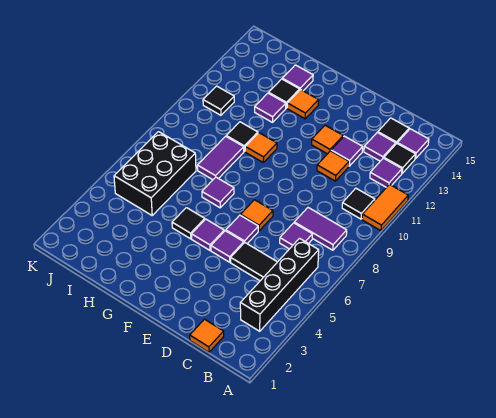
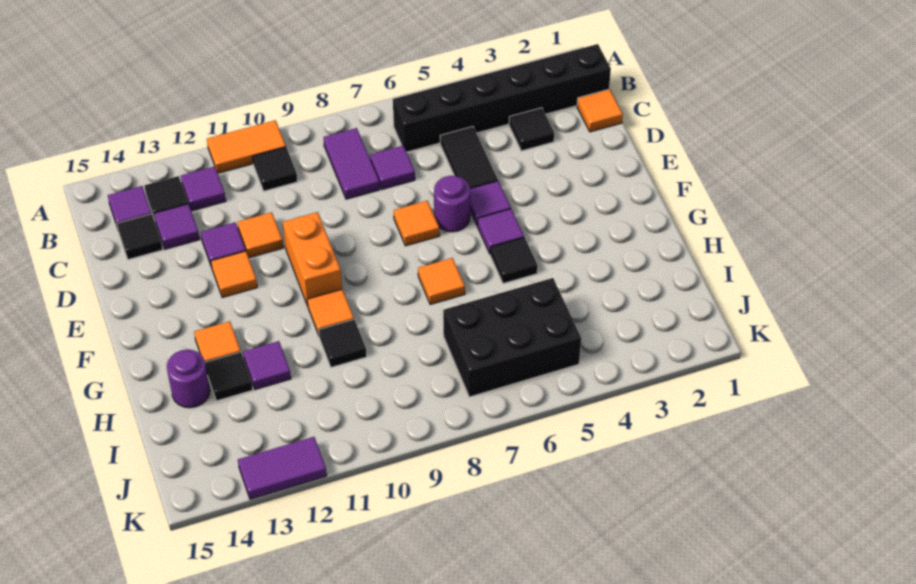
black brick B3:B6 level 1 -> black brick B1:B6 level 1
purple tile E6 level 1 -> purple round brick E6 level 1
none -> orange brick E10:F10 level 1
purple tile G7 level 1 -> orange tile G7 level 1
purple tile H8:H9 level 1 -> purple tile K12:K13 level 1
purple tile H14 level 1 -> purple round brick H14 level 1
black tile J11 level 1 -> black tile C3 level 1

